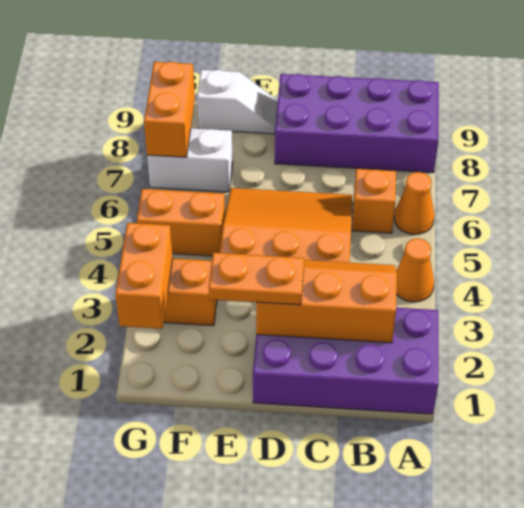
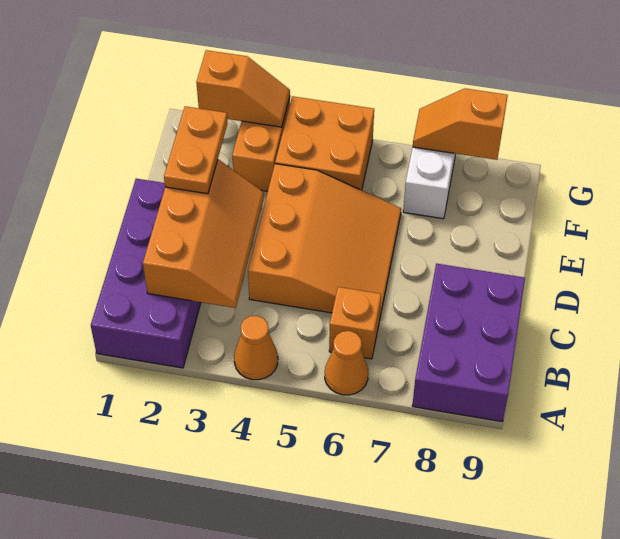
purple brick A8:D9 level 1 -> purple brick A8:C9 level 1
white slope E9:F9 level 1 top F -> none
orange brick F5:G5 level 1 -> orange brick F4:G5 level 1
orange brick G2:G3 level 2 -> orange slope G2:G3 level 2 top 2
orange brick G7:G8 level 2 -> orange slope G7:G8 level 2 top 8

